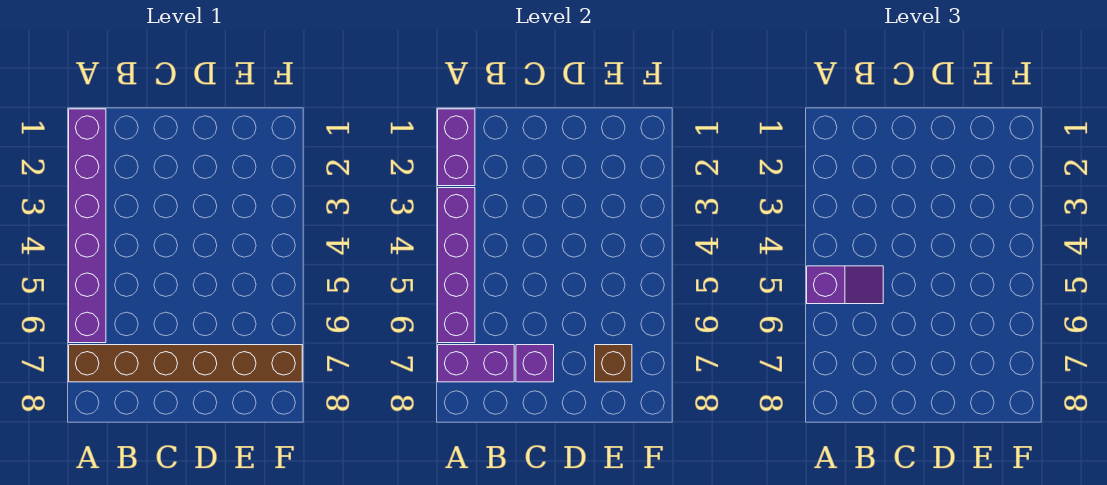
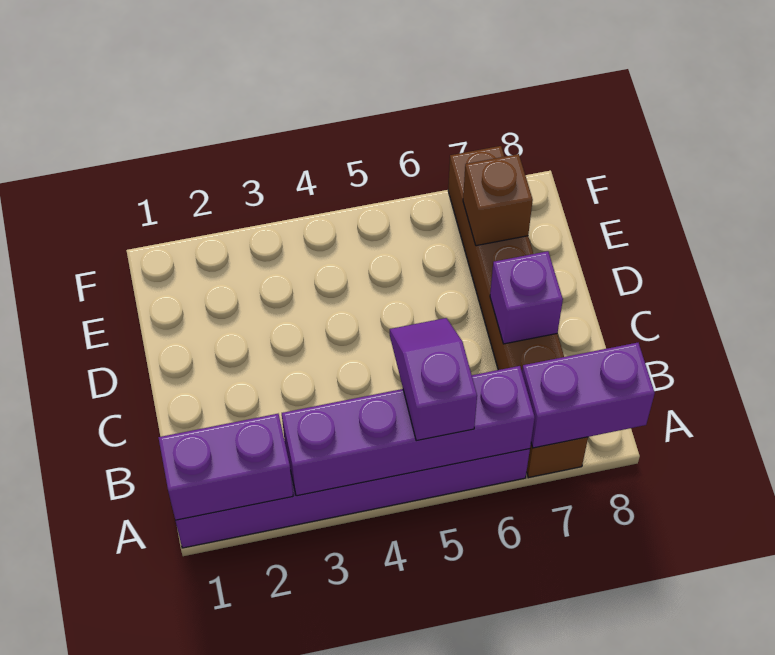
purple brick A7:B7 level 2 -> purple brick A7:A8 level 2

